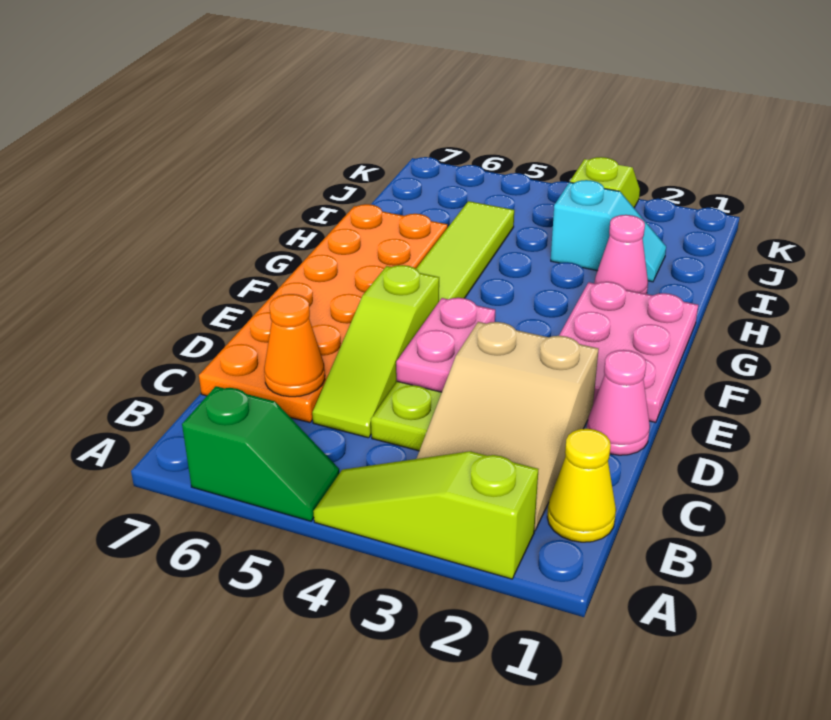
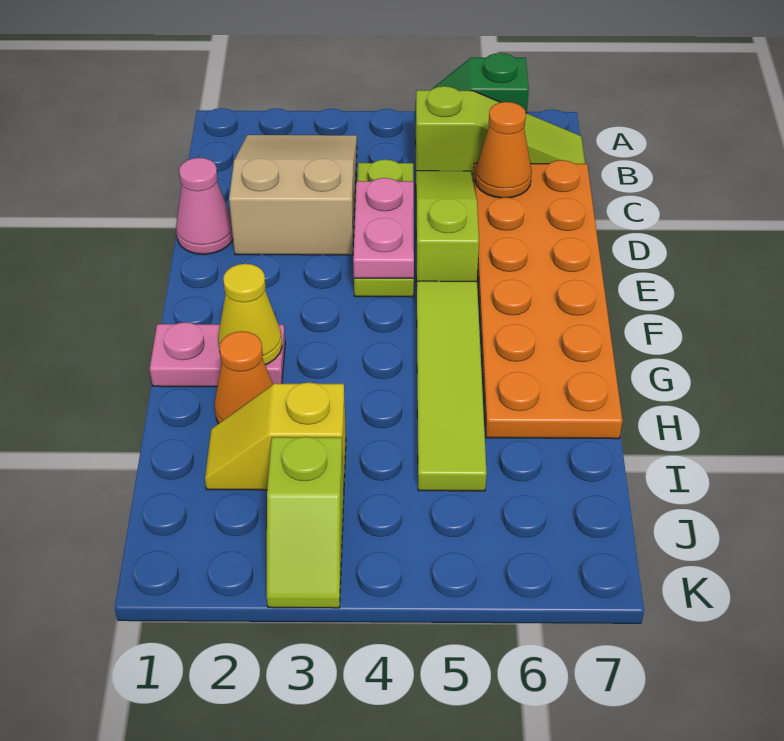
lime slope A2:A4 level 1 top 2 -> lime slope B5:B7 level 1 top 5
yellow cone B1 level 1 -> yellow cone G2 level 2
pink plate E1:G2 level 1 -> pink plate G1:G2 level 1
pink cone H2 level 1 -> orange cone H2 level 1
cyan slope I2:I3 level 1 top 3 -> yellow slope I2:I3 level 1 top 3

